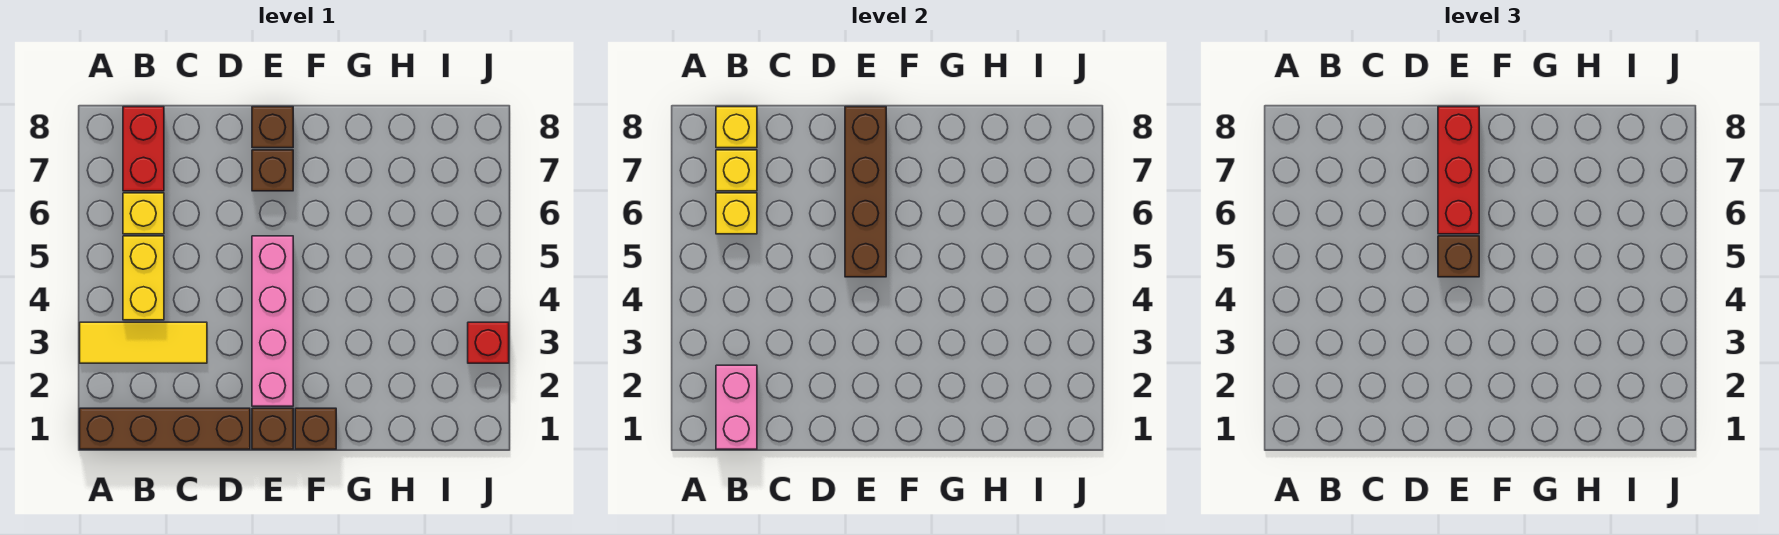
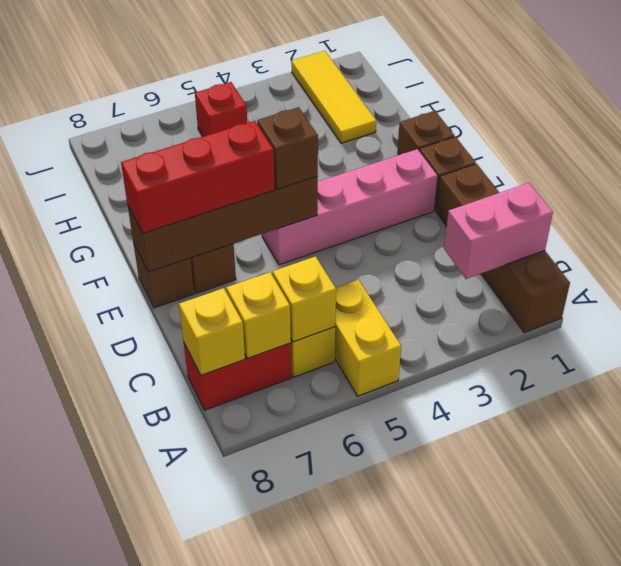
yellow tile A3:C3 level 1 -> yellow tile H2:J2 level 1
yellow brick B4:B5 level 1 -> yellow brick A5:B5 level 1
red brick J3 level 1 -> red brick I5 level 1

